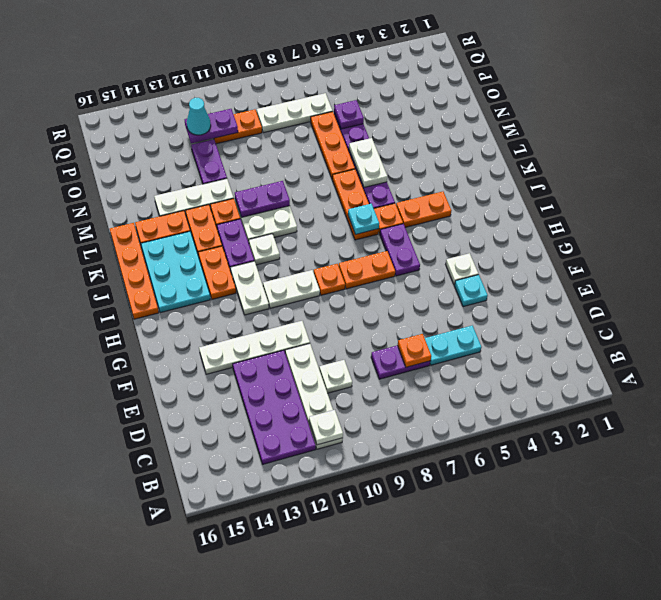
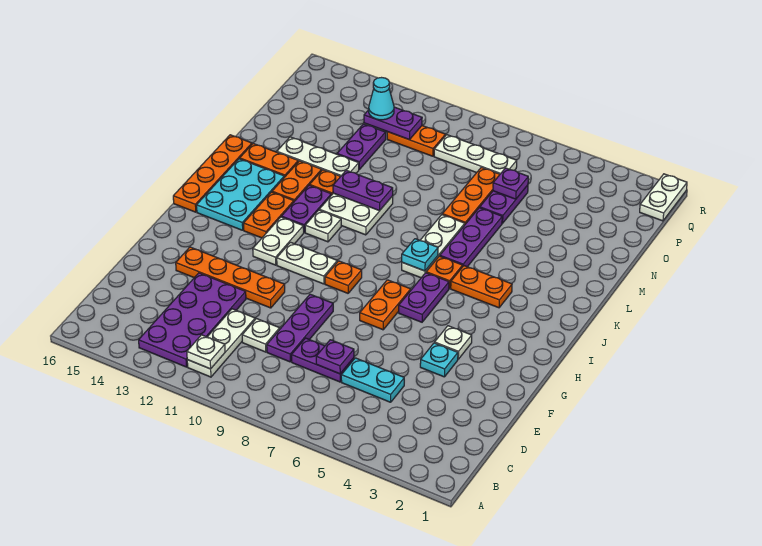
white plate B11:E11 level 1 -> white plate B11:D11 level 1
orange plate D7 level 2 -> purple plate D7 level 2
none -> purple plate D9:F9 level 1
white plate F11:F14 level 1 -> orange plate F11:F14 level 1
orange plate H7:H8 level 1 -> orange plate G7:H7 level 1
orange plate J7:L7 level 1 -> white plate J7:L7 level 1
white plate L6:M6 level 2 -> white plate Q1:R1 level 1

